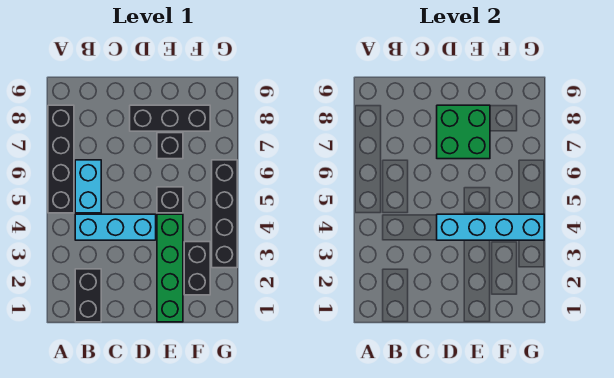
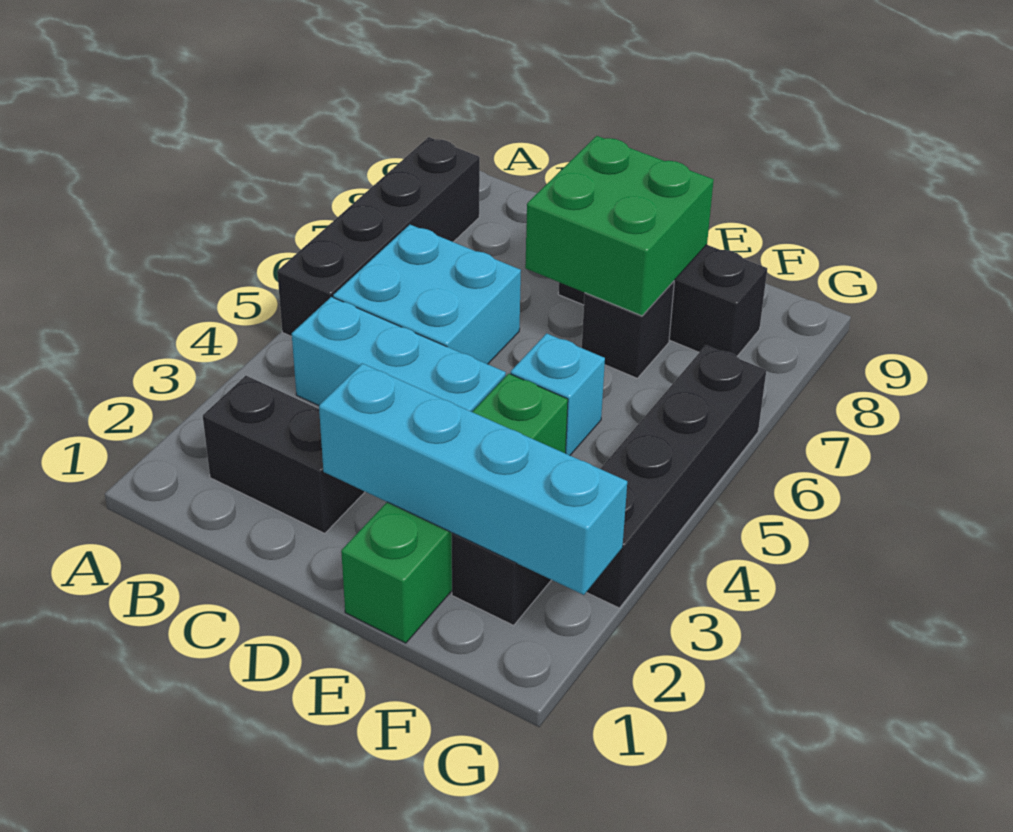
black brick B1:B2 level 1 -> black brick B2:C2 level 1
cyan brick B5:B6 level 1 -> cyan brick B5:C6 level 1
cyan brick D4:G4 level 2 -> cyan brick D2:G2 level 2
black brick E5 level 1 -> cyan brick E5 level 1

